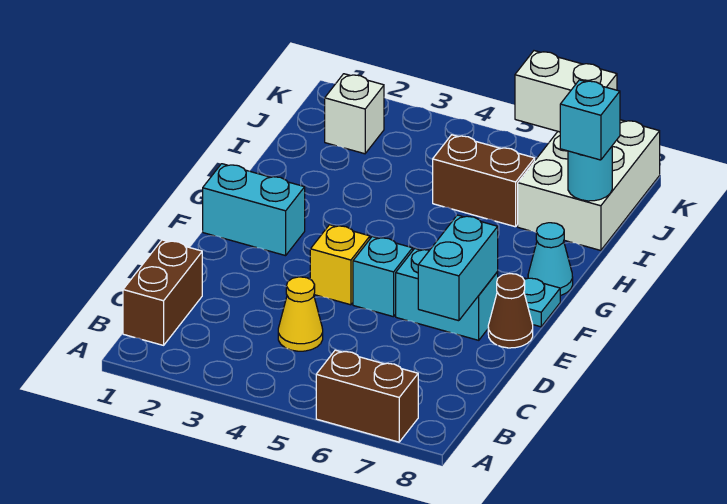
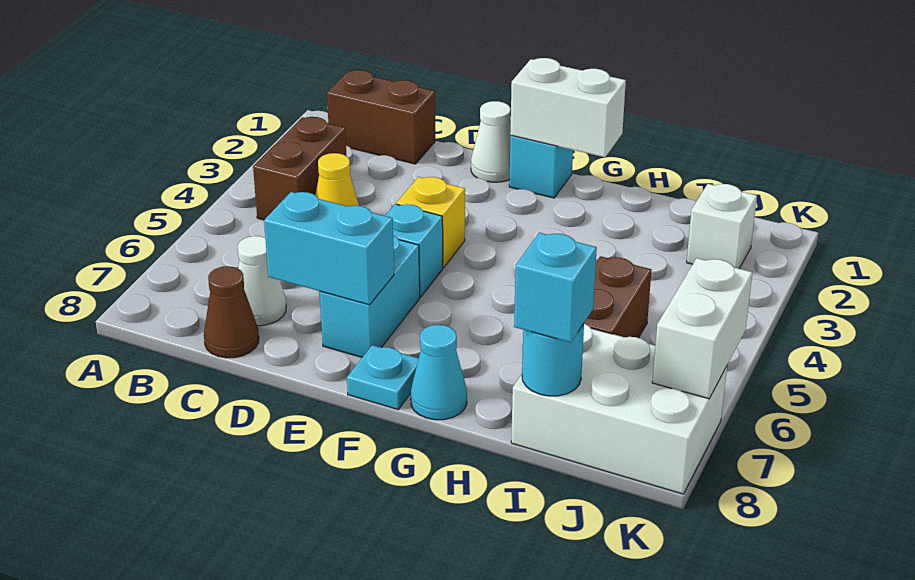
brown brick A6:A7 level 1 -> brown brick B3:B4 level 1
none -> white cone C7 level 1
none -> white cone E1 level 1
brown cone E8 level 1 -> brown cone C8 level 1
cyan brick F1:F2 level 1 -> cyan brick F1 level 1
none -> white brick F1:G1 level 2

